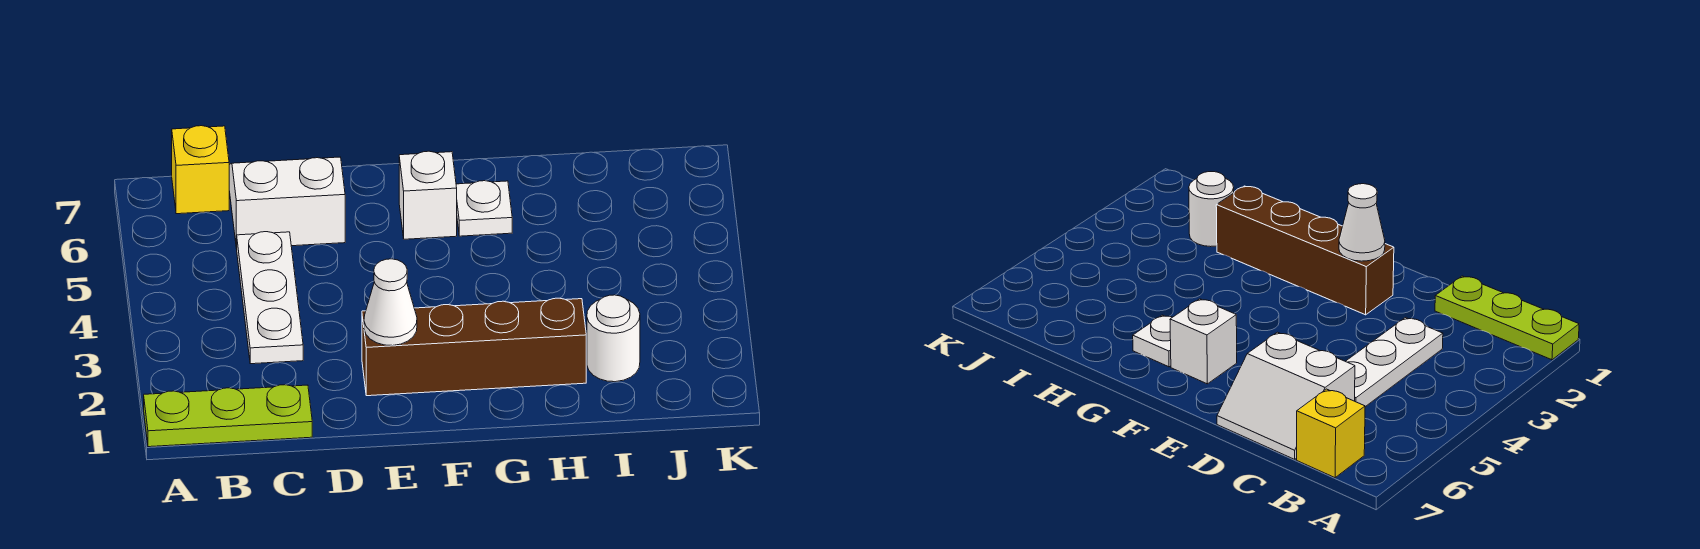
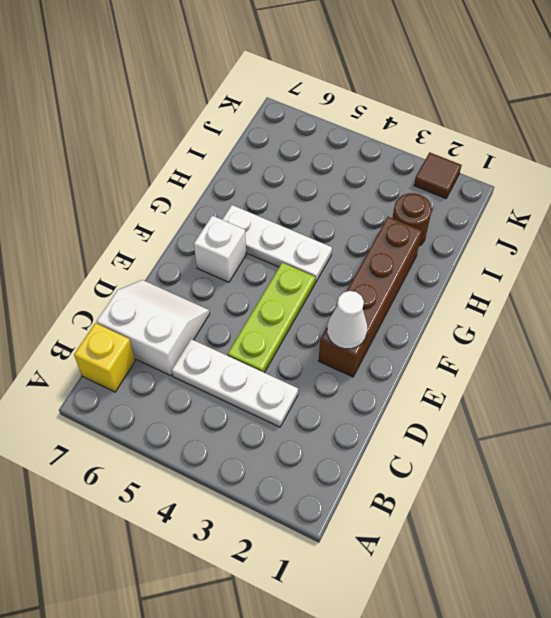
lime plate A1:C1 level 1 -> lime plate D4:F4 level 1
white slope C6:D7 level 1 top 6 -> white slope C6:D7 level 1 top C
white plate G6 level 1 -> white plate G4:G6 level 1
white round brick I2 level 1 -> brown round brick I2 level 1
none -> brown tile K2 level 1

